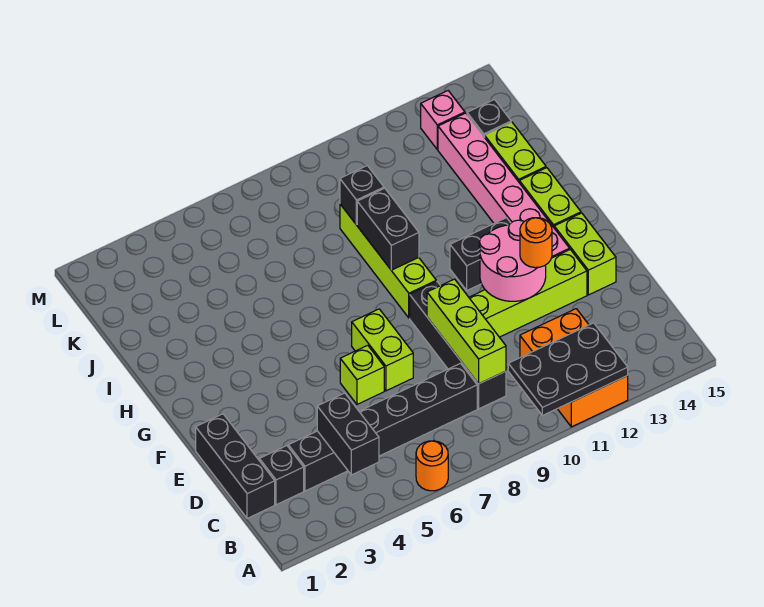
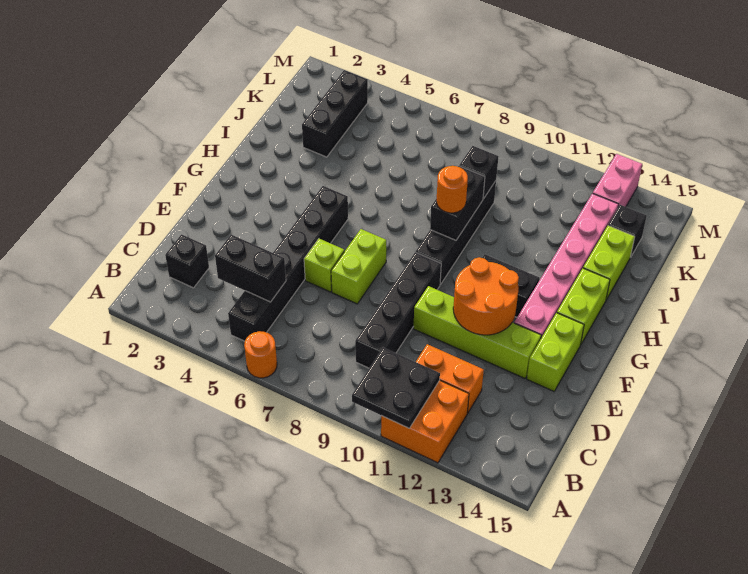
black plate A10:B12 level 2 -> black plate A10:B11 level 2
black brick B4:C4 level 2 -> black brick C4:C5 level 2
black brick C1:E1 level 1 -> black brick J3:L3 level 1
black brick C3:C8 level 1 -> black brick B5:G5 level 1
lime brick C9:E9 level 2 -> none
pink round brick E11:F12 level 2 -> orange round brick E11:F12 level 2
orange round brick E12 level 3 -> orange round brick H9 level 3
lime brick G9:J9 level 1 -> black brick G9:J9 level 1
pink brick L13 level 1 -> pink brick L13:M13 level 1

